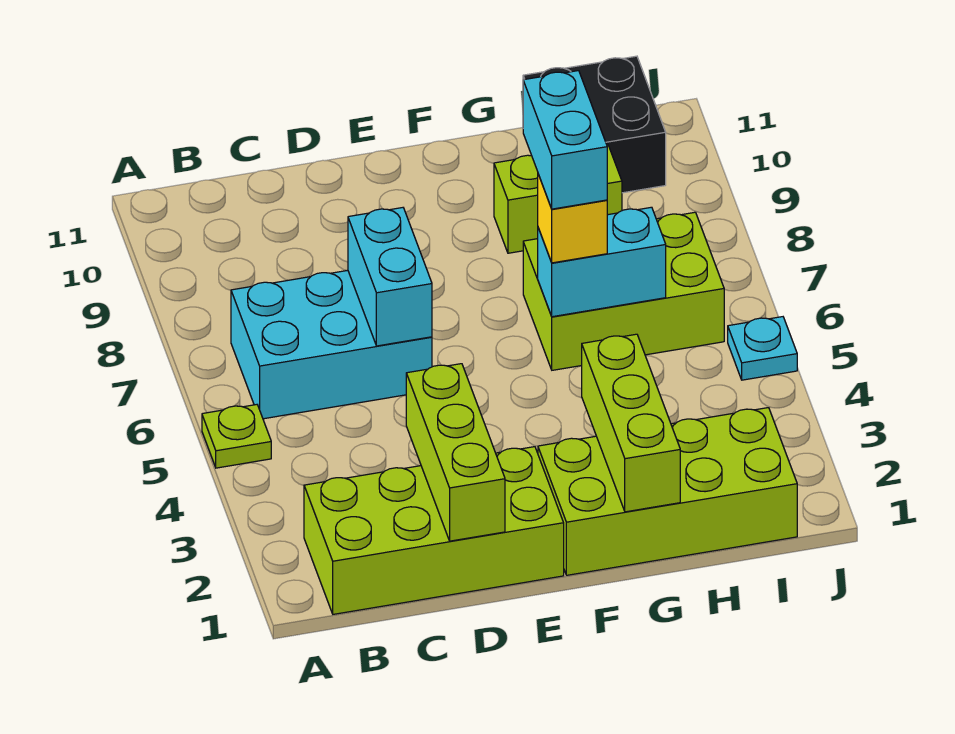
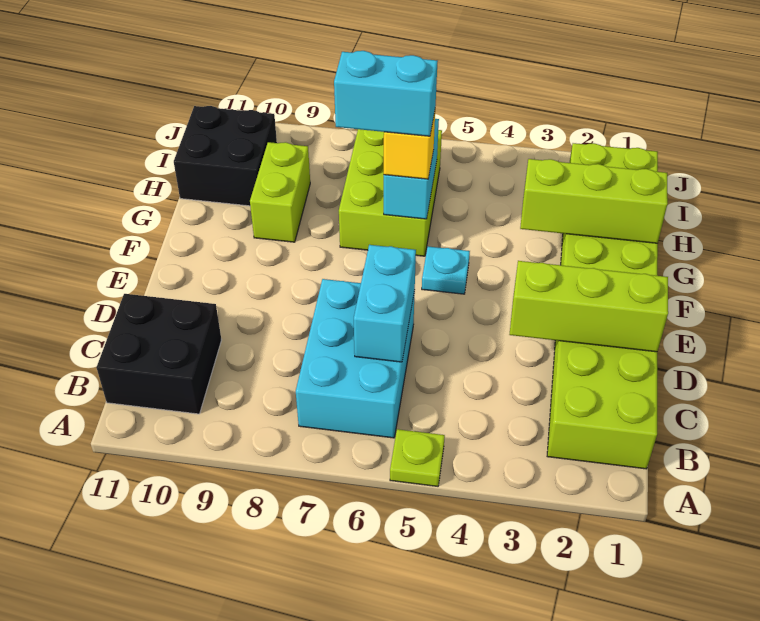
none -> black brick B10:C11 level 1
cyan brick D6:D7 level 2 -> cyan brick C6:D6 level 2
cyan plate J5 level 1 -> cyan plate F5 level 1

